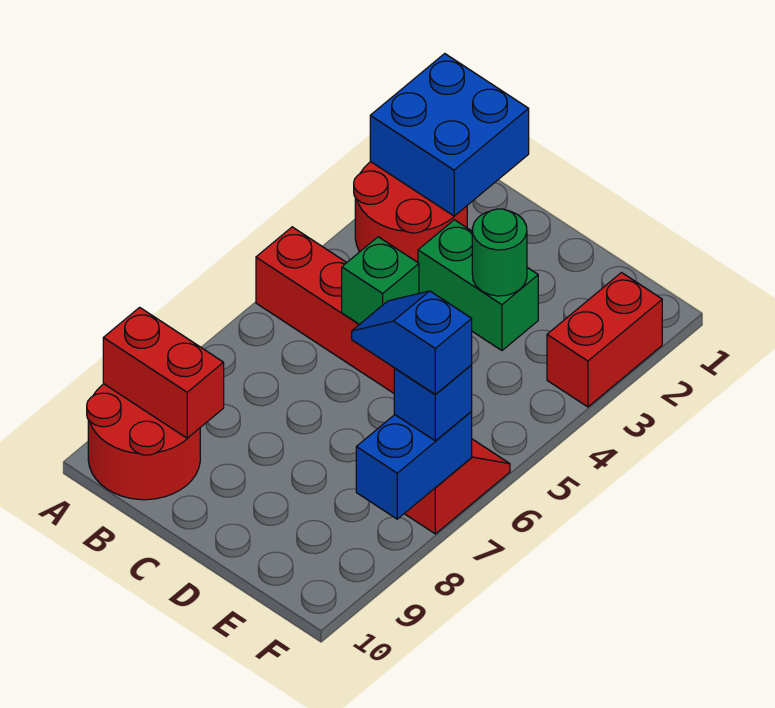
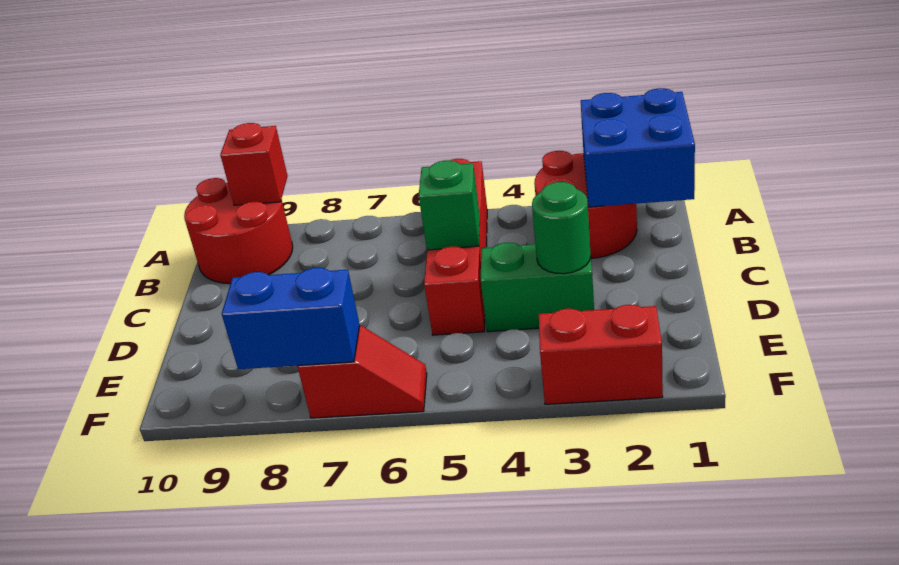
red brick A9:B9 level 2 -> red brick A9 level 2
green brick C3:D3 level 1 -> green brick D3:D4 level 1
blue slope E7:F7 level 4 top F -> none
blue brick F7 level 3 -> none

